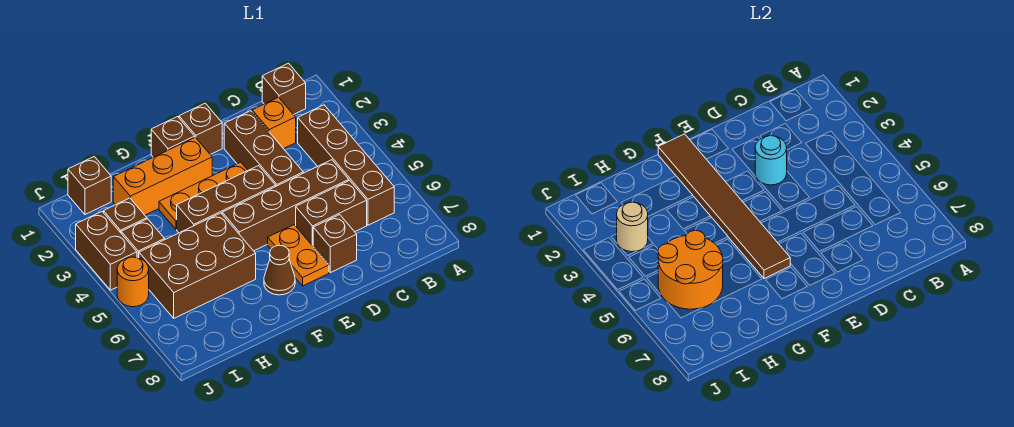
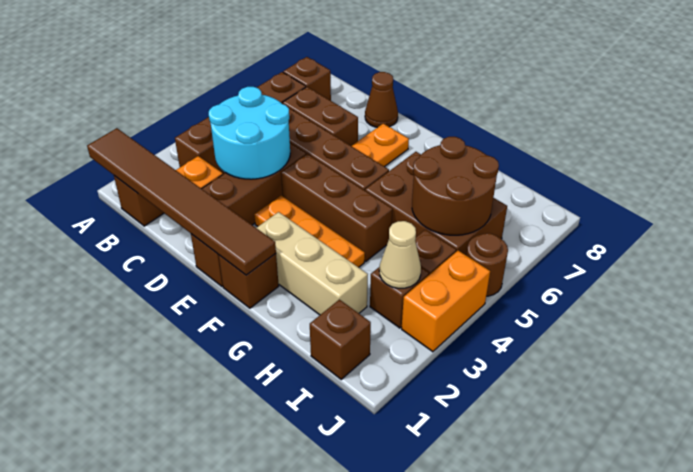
cyan round brick D3 level 2 -> cyan round brick C3:D4 level 2
brown brick D7 level 1 -> brown brick B7 level 1
brown tile F1:F6 level 2 -> brown tile A1:F1 level 2
orange brick F2:H2 level 1 -> tan brick F2:H2 level 1
brown cone F7 level 1 -> brown cone D8 level 1
orange round brick H5:I6 level 2 -> brown round brick H5:I6 level 2
tan round brick I3 level 2 -> tan cone I3 level 2
brown brick J3:J4 level 1 -> orange brick J3:J4 level 1
orange round brick J5 level 1 -> brown round brick J5 level 1

